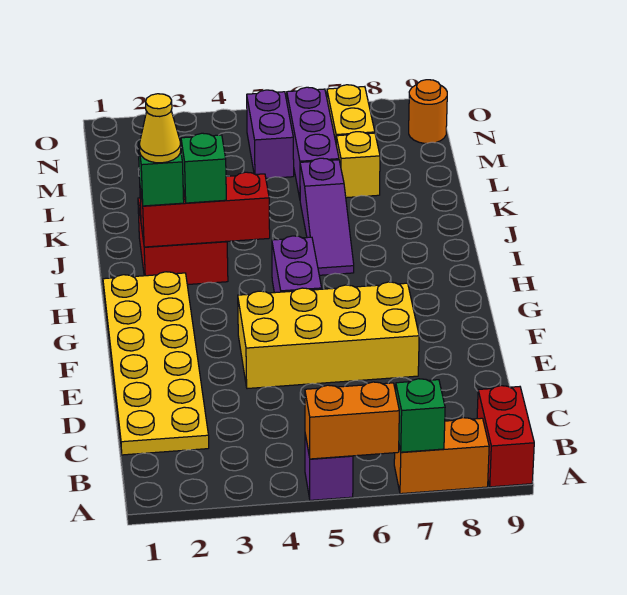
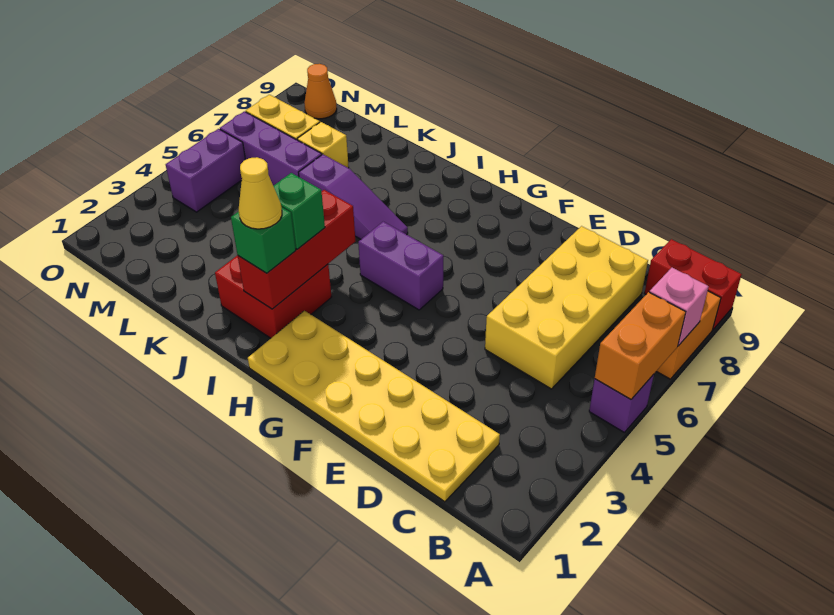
green brick A7 level 2 -> pink brick A7 level 2
yellow brick E4:F7 level 1 -> yellow brick C5:D8 level 1
purple brick M5:N5 level 1 -> purple brick N4:N5 level 1
orange round brick N9 level 1 -> orange cone N9 level 1

